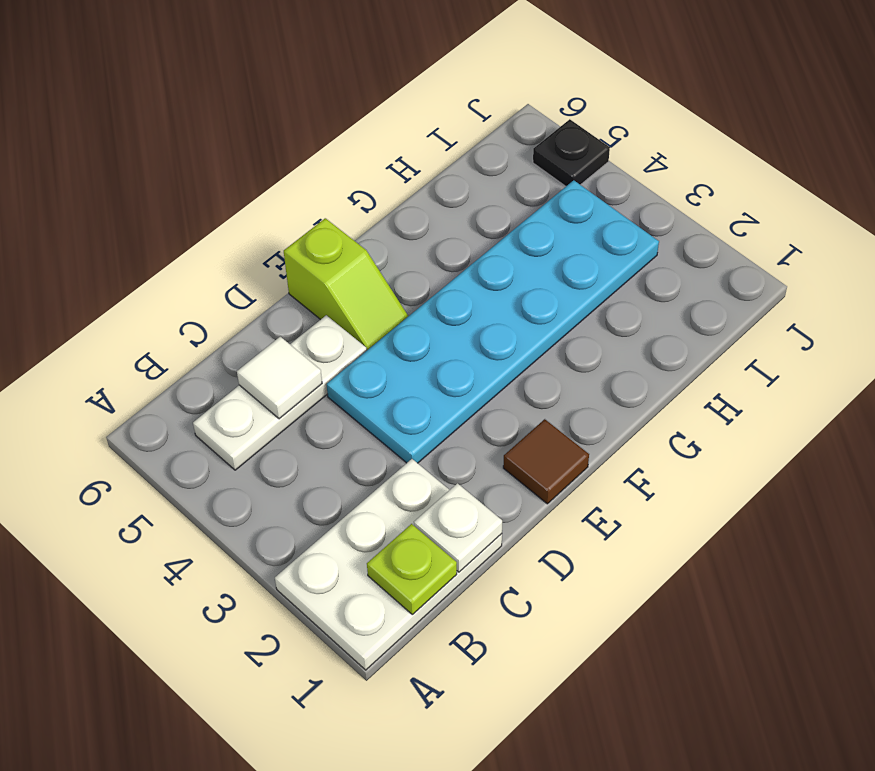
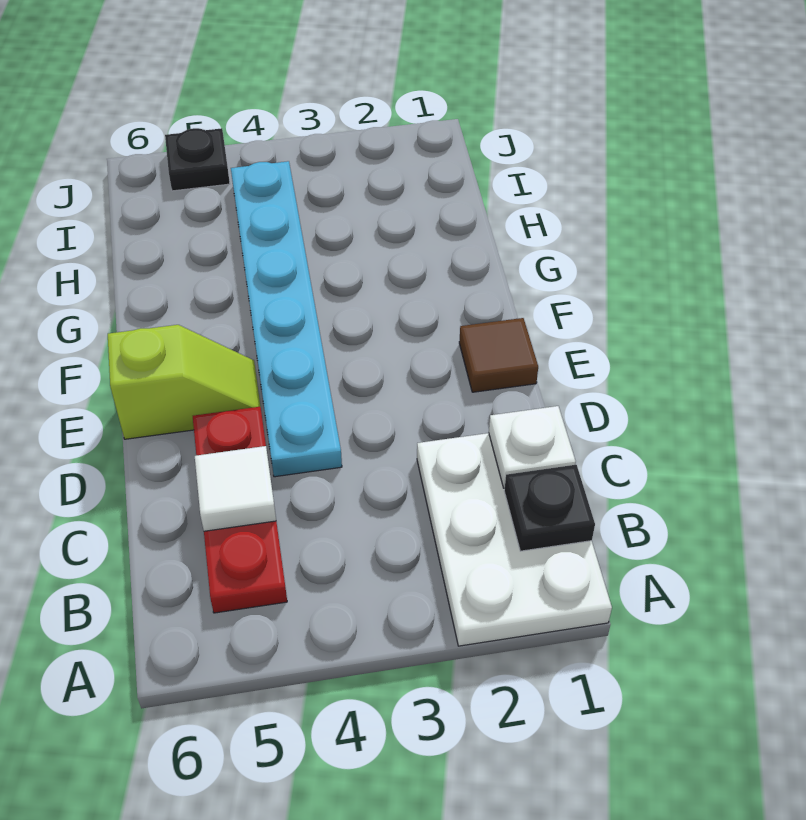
lime plate B1 level 2 -> black plate B1 level 2
white plate B5:D5 level 1 -> red plate B5:D5 level 1
cyan plate D3:I4 level 1 -> cyan plate D4:I4 level 1

